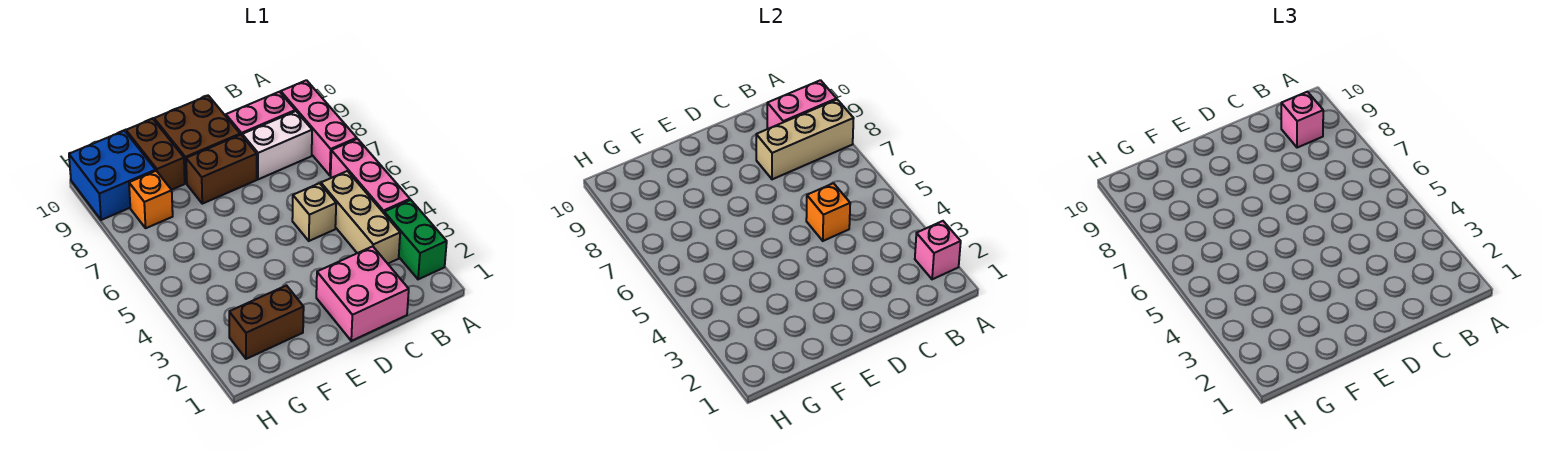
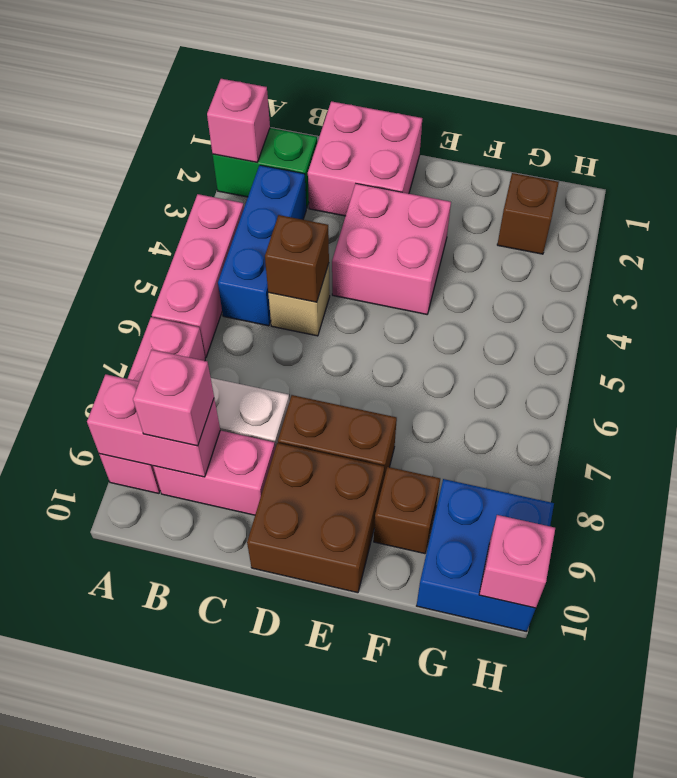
green brick A2:A3 level 1 -> green brick A2:B2 level 1
tan brick A8:C8 level 2 -> none
tan brick B3:B5 level 1 -> blue brick B3:B5 level 1
orange brick C5 level 2 -> brown brick C5 level 2
none -> pink brick D3:E4 level 1
brown brick F2:G2 level 1 -> brown brick G2 level 1
brown brick F9:F10 level 1 -> brown brick F9 level 1
orange brick G8 level 1 -> none
none -> pink brick H10 level 2

